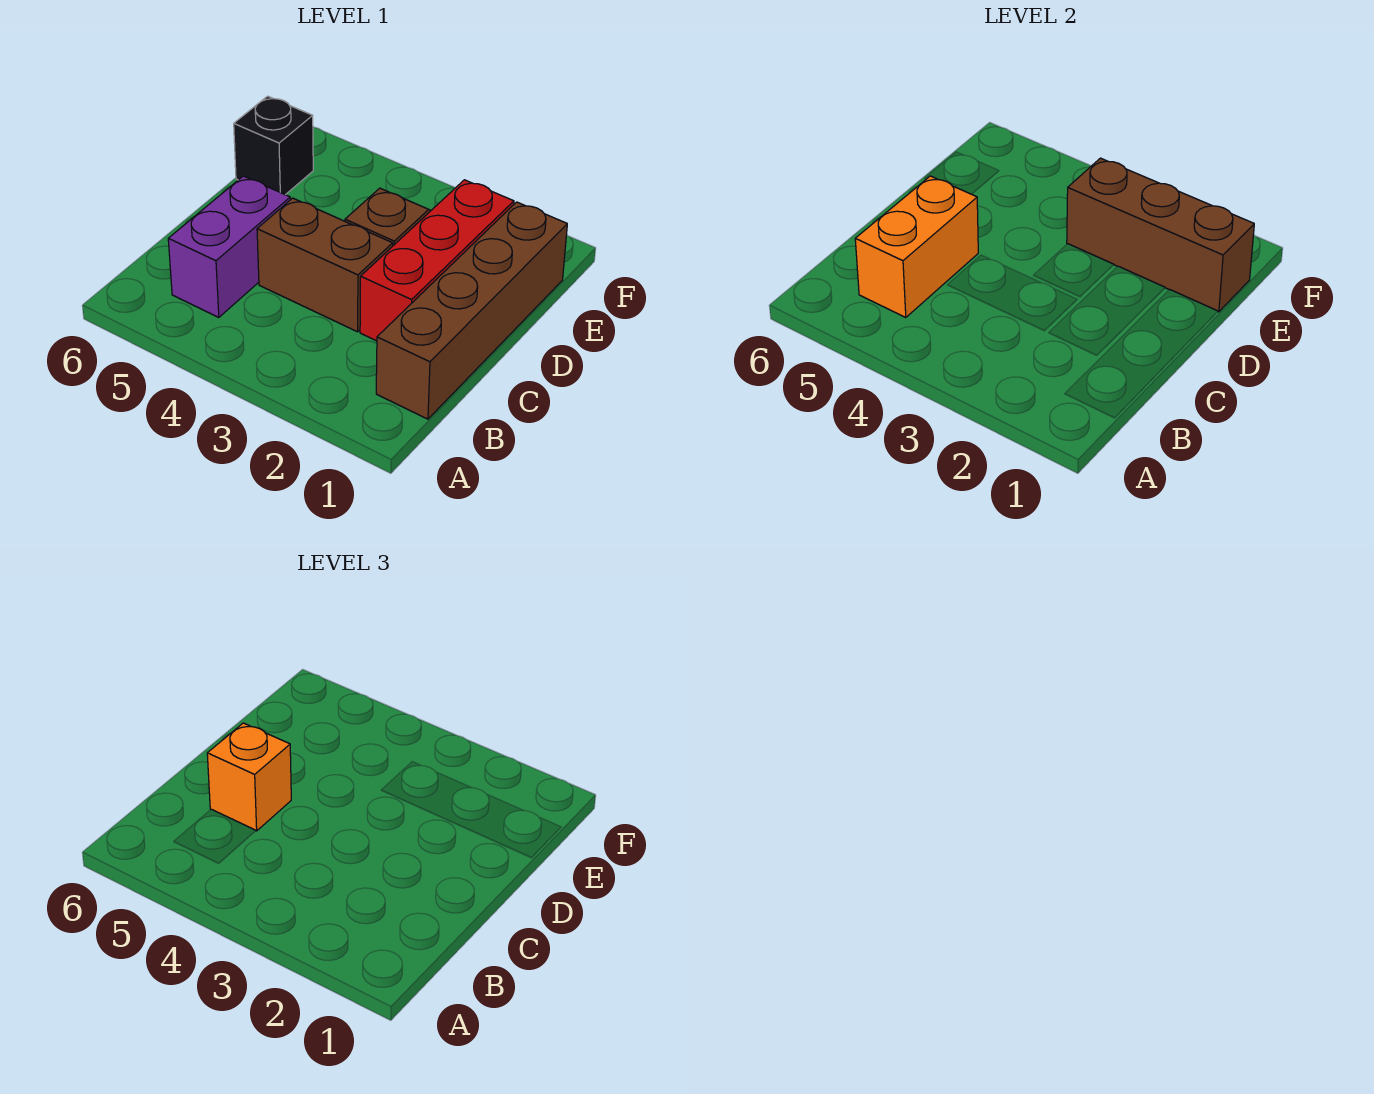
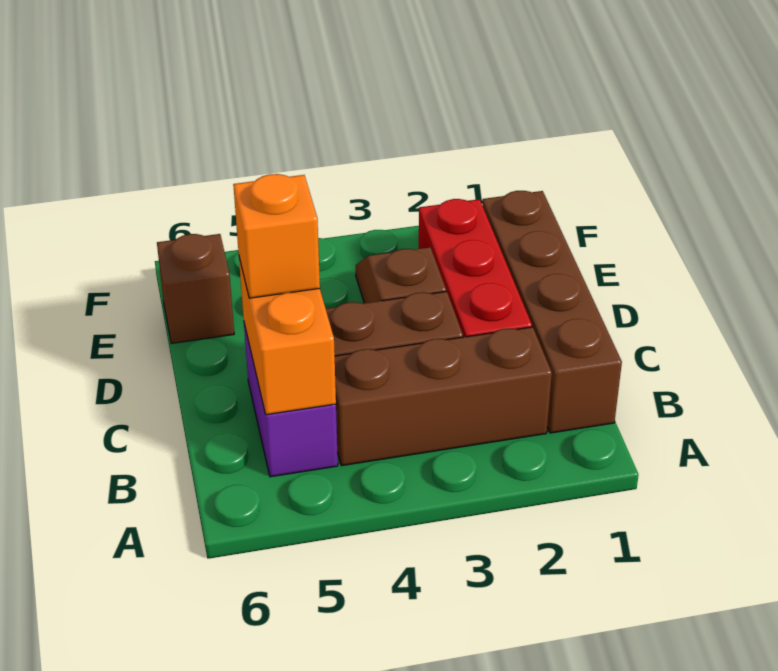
brown brick E1:E3 level 2 -> brown brick B2:B4 level 1
black brick E6 level 1 -> brown brick E6 level 1

